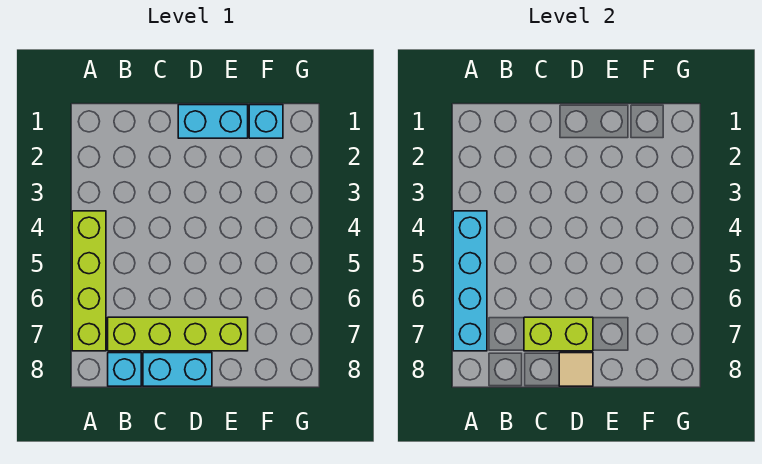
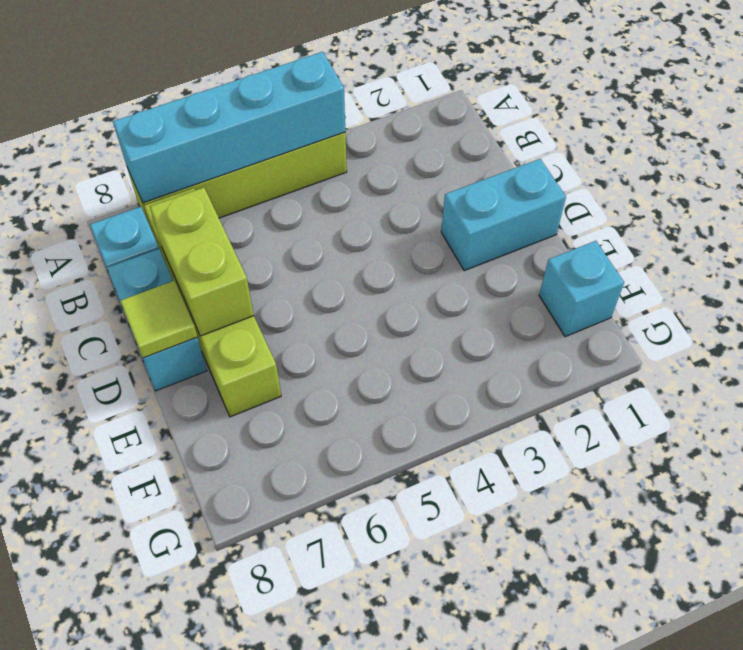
cyan brick D1:E1 level 1 -> cyan brick D1:D2 level 1
tan tile D8 level 2 -> lime tile D8 level 2

